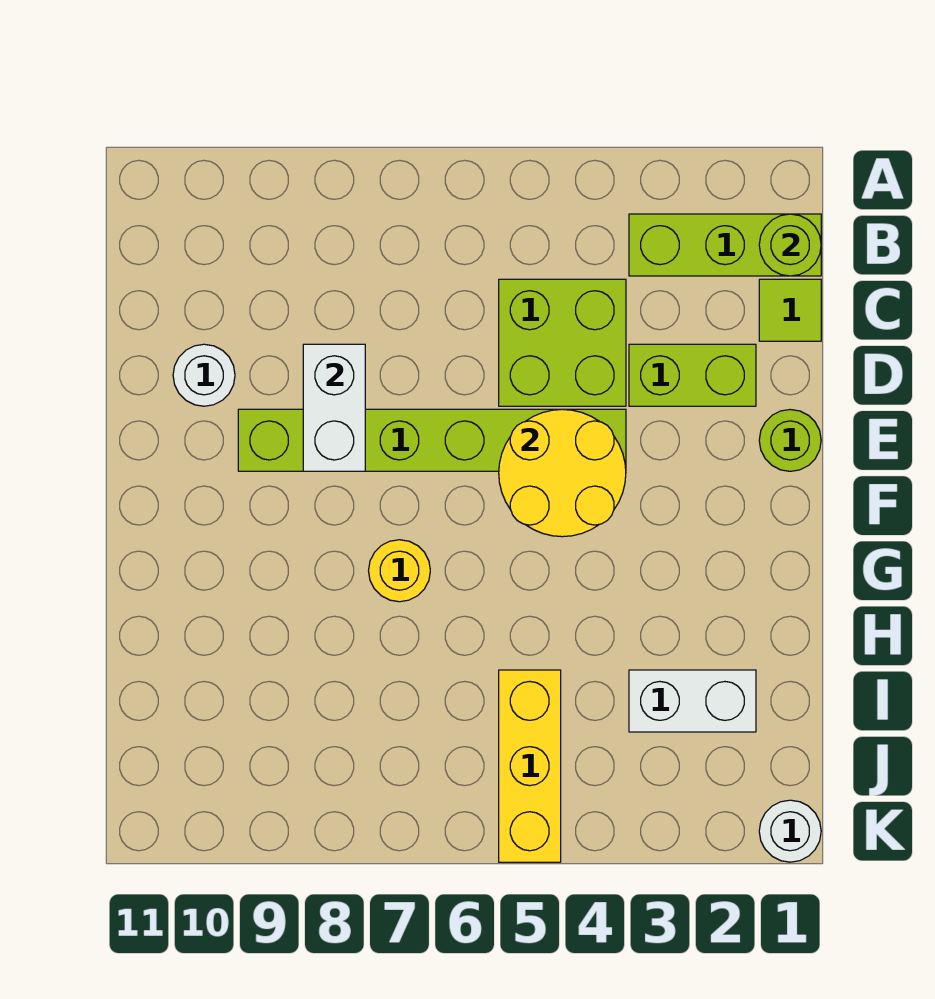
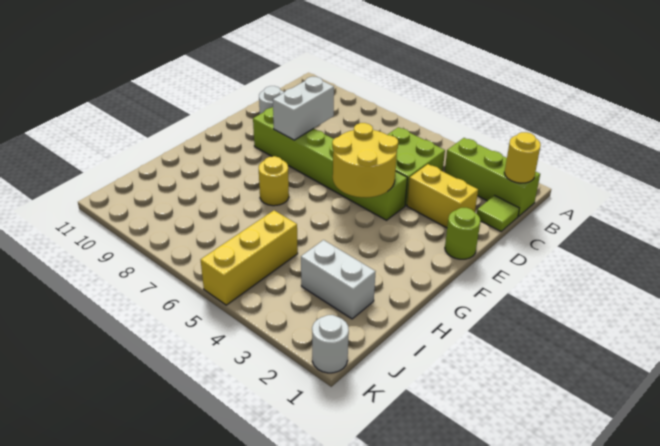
lime round brick B1 level 2 -> yellow round brick B1 level 2
lime brick D2:D3 level 1 -> yellow brick D2:D3 level 1

